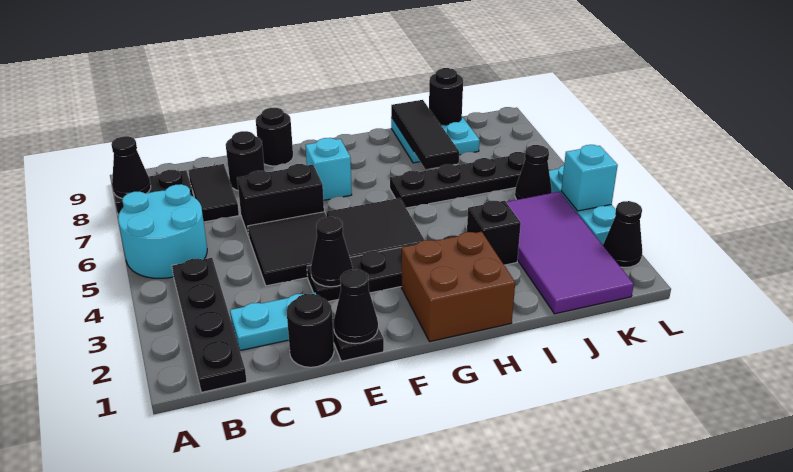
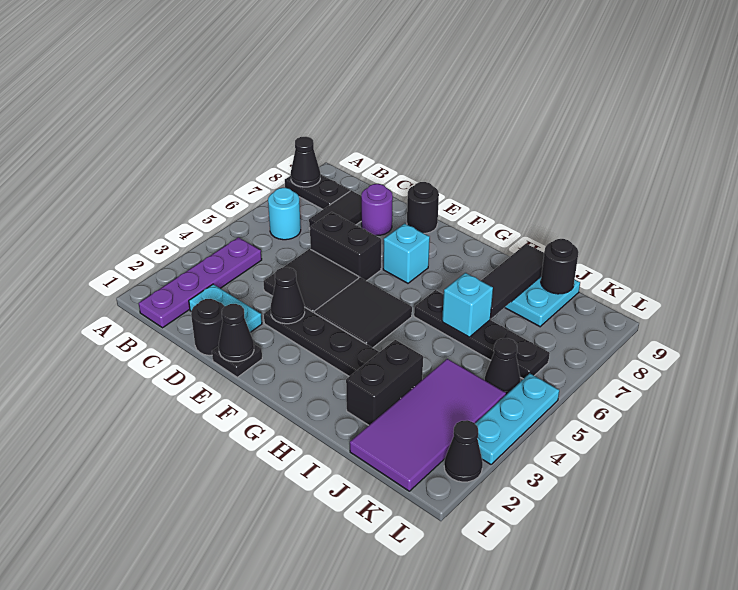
cyan round brick A5:B6 level 1 -> cyan round brick B6 level 1
black plate B1:B4 level 1 -> purple plate B1:B4 level 1
black round brick D8 level 1 -> purple round brick D8 level 1
brown brick G1:H2 level 1 -> none
black brick I3 level 1 -> black brick I2:I3 level 1
cyan brick L4 level 2 -> cyan brick I6 level 2

